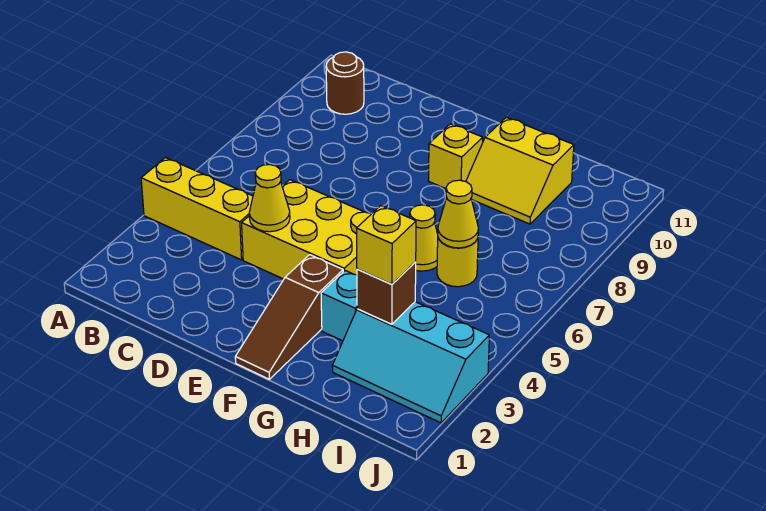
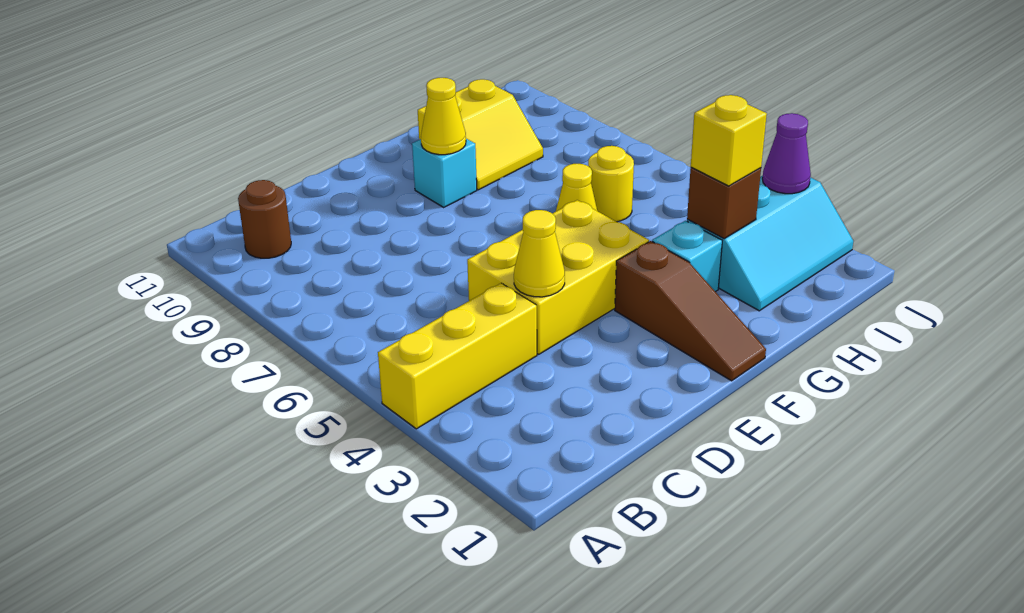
yellow brick F9 level 1 -> cyan brick F9 level 1
yellow cone H6 level 2 -> yellow cone F9 level 2
none -> purple cone J3 level 2

